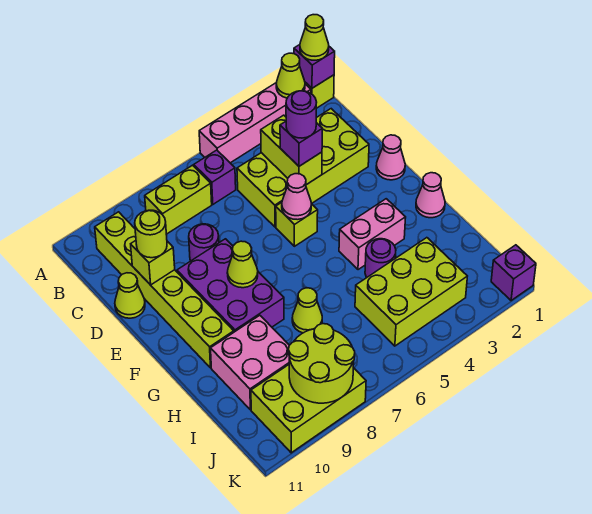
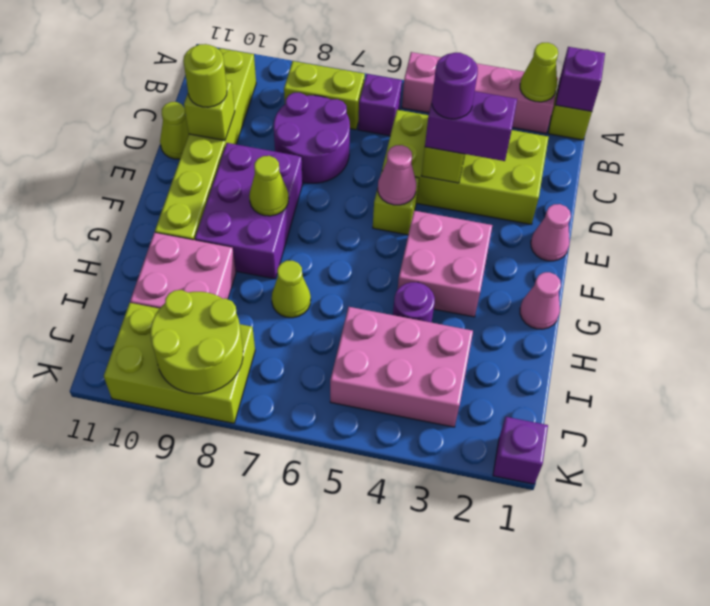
lime cone A1 level 3 -> none
purple brick D4 level 3 -> purple brick D3:D4 level 3
purple round brick D8 level 1 -> purple round brick C7:D8 level 1
pink brick G3:G4 level 1 -> pink brick F3:G4 level 1
lime brick I3:J5 level 1 -> pink brick I3:J5 level 1

